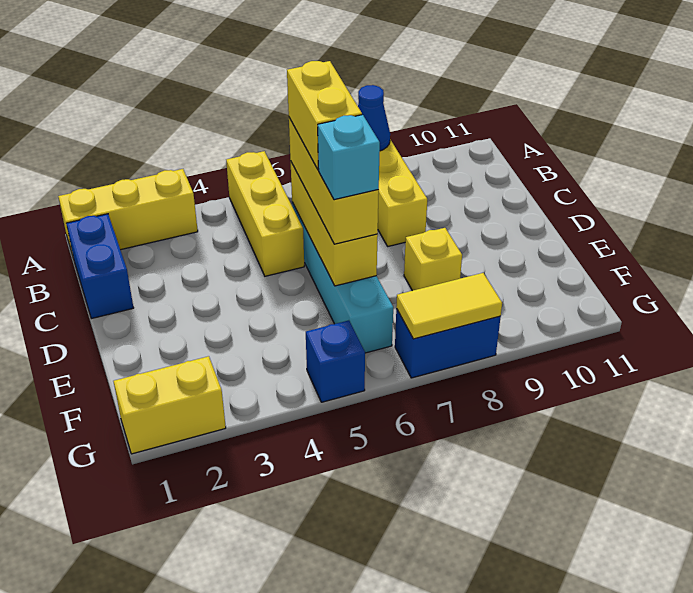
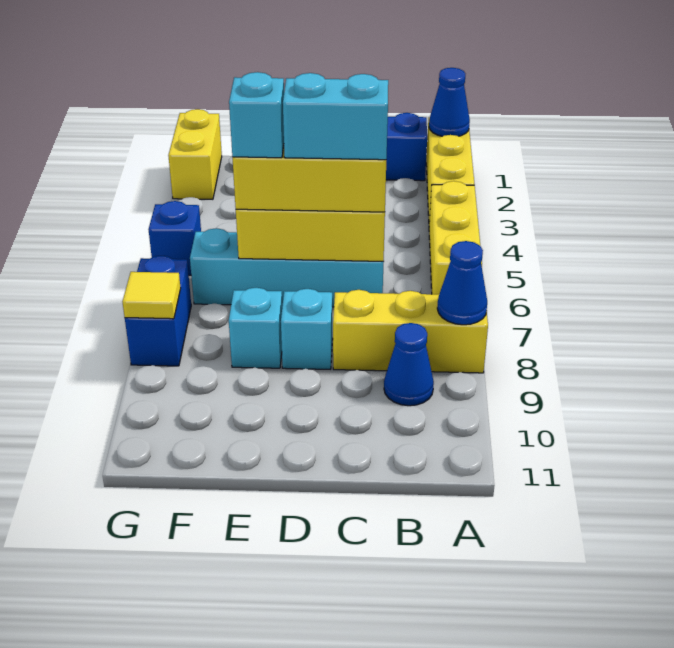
none -> blue cone A1 level 2
yellow brick A5:C5 level 1 -> yellow brick A4:A6 level 1
none -> blue cone B9 level 1
yellow brick C6:D6 level 4 -> cyan brick C6:D6 level 4
none -> cyan brick D8 level 1
yellow brick E8 level 1 -> cyan brick E8 level 1
yellow tile G7:G8 level 2 -> yellow tile G8 level 2

